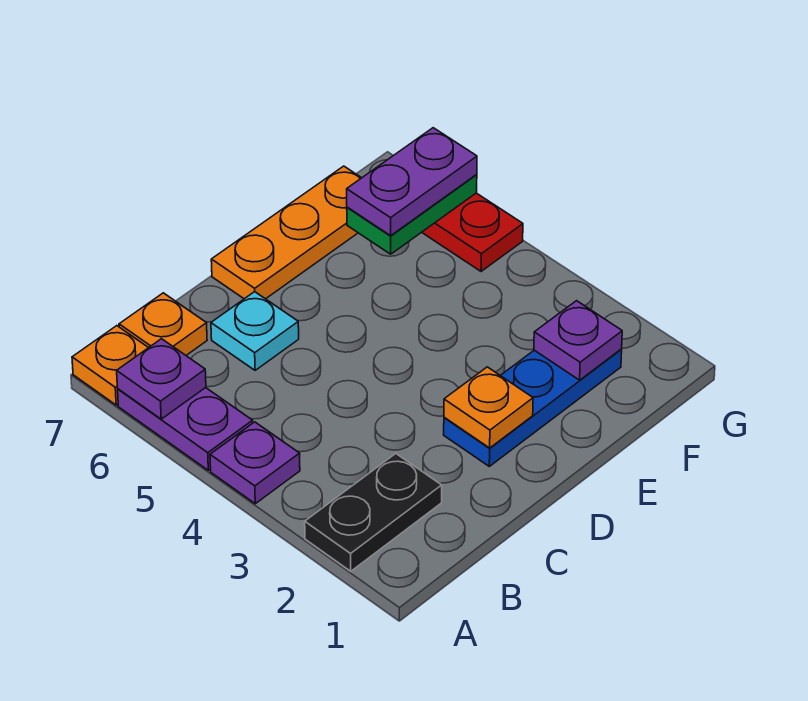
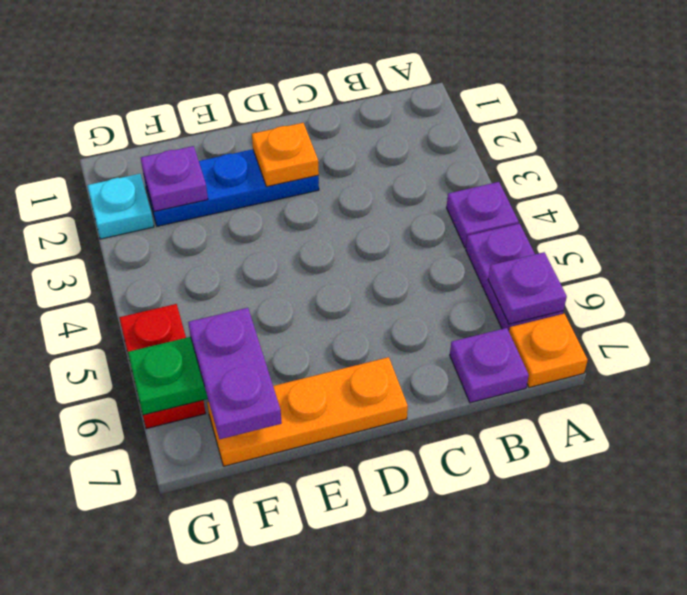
black plate A2:B2 level 1 -> none
orange plate B7 level 1 -> purple plate B7 level 1
cyan plate C6 level 1 -> cyan plate G2 level 1
purple plate F6:G6 level 3 -> purple plate F6:F7 level 3

